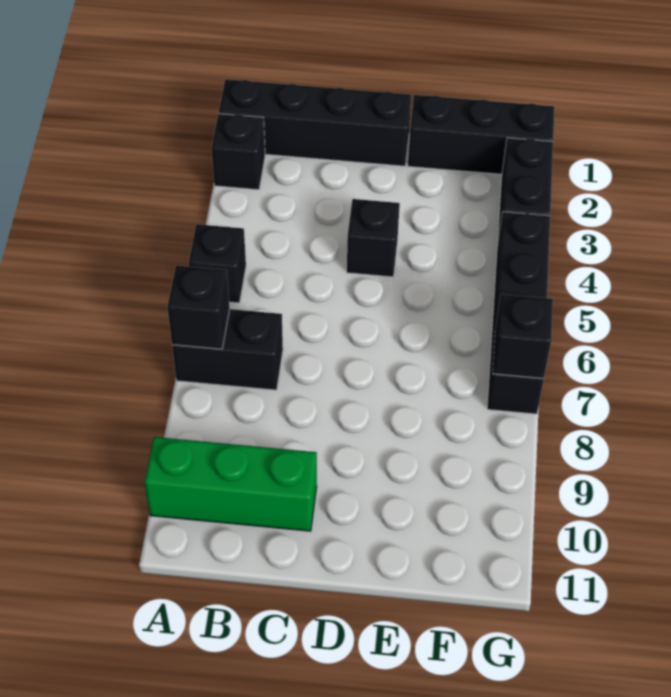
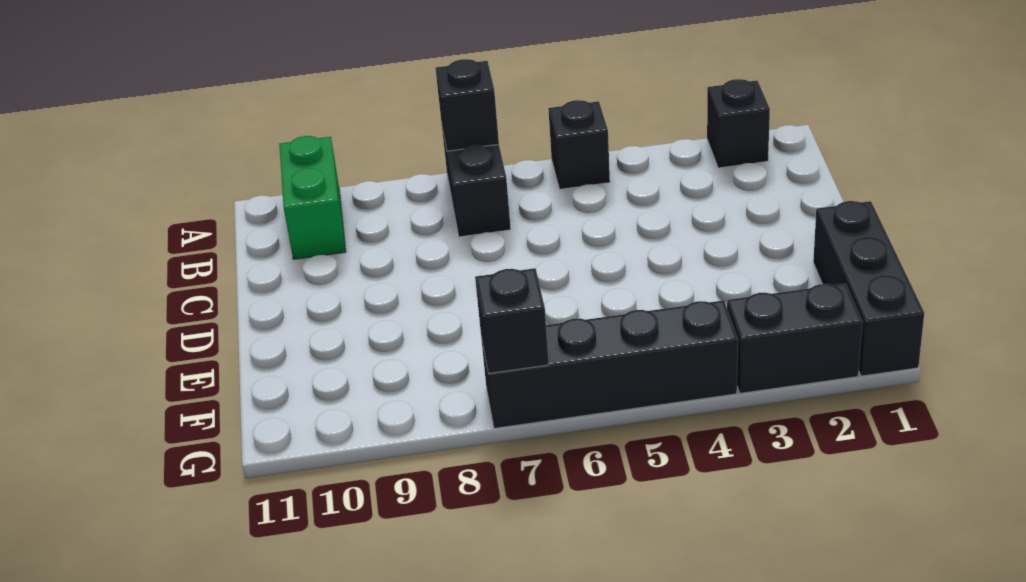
black brick A1:D1 level 1 -> none
green brick A10:C10 level 1 -> green brick A10:B10 level 1
black brick D4 level 1 -> none

